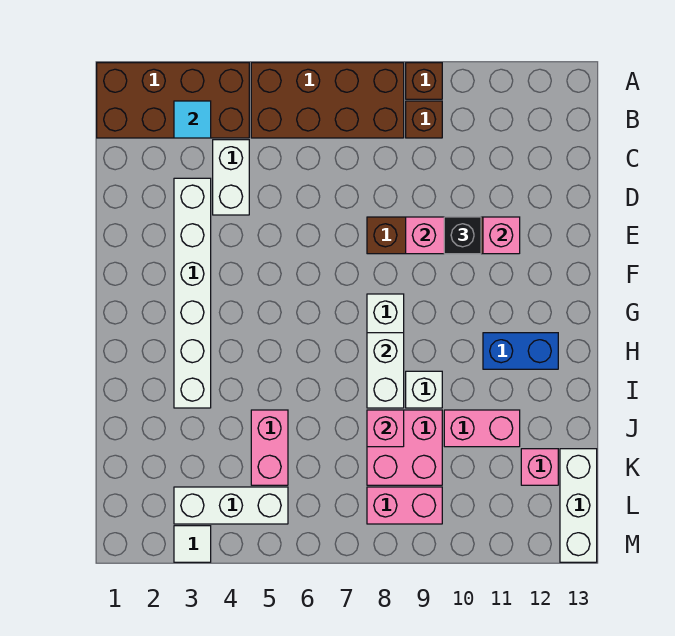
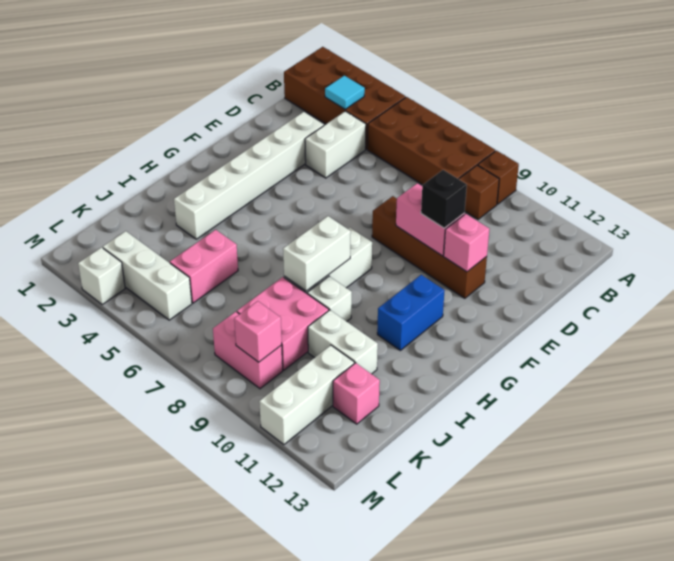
blue brick H11:H12 level 1 -> blue brick G11:H11 level 1
pink brick J8 level 2 -> pink brick L9 level 2
pink brick J10:J11 level 1 -> white brick J10:J11 level 1
white brick K13:M13 level 1 -> white brick K11:M11 level 1
white tile M3 level 1 -> white brick M3 level 1

